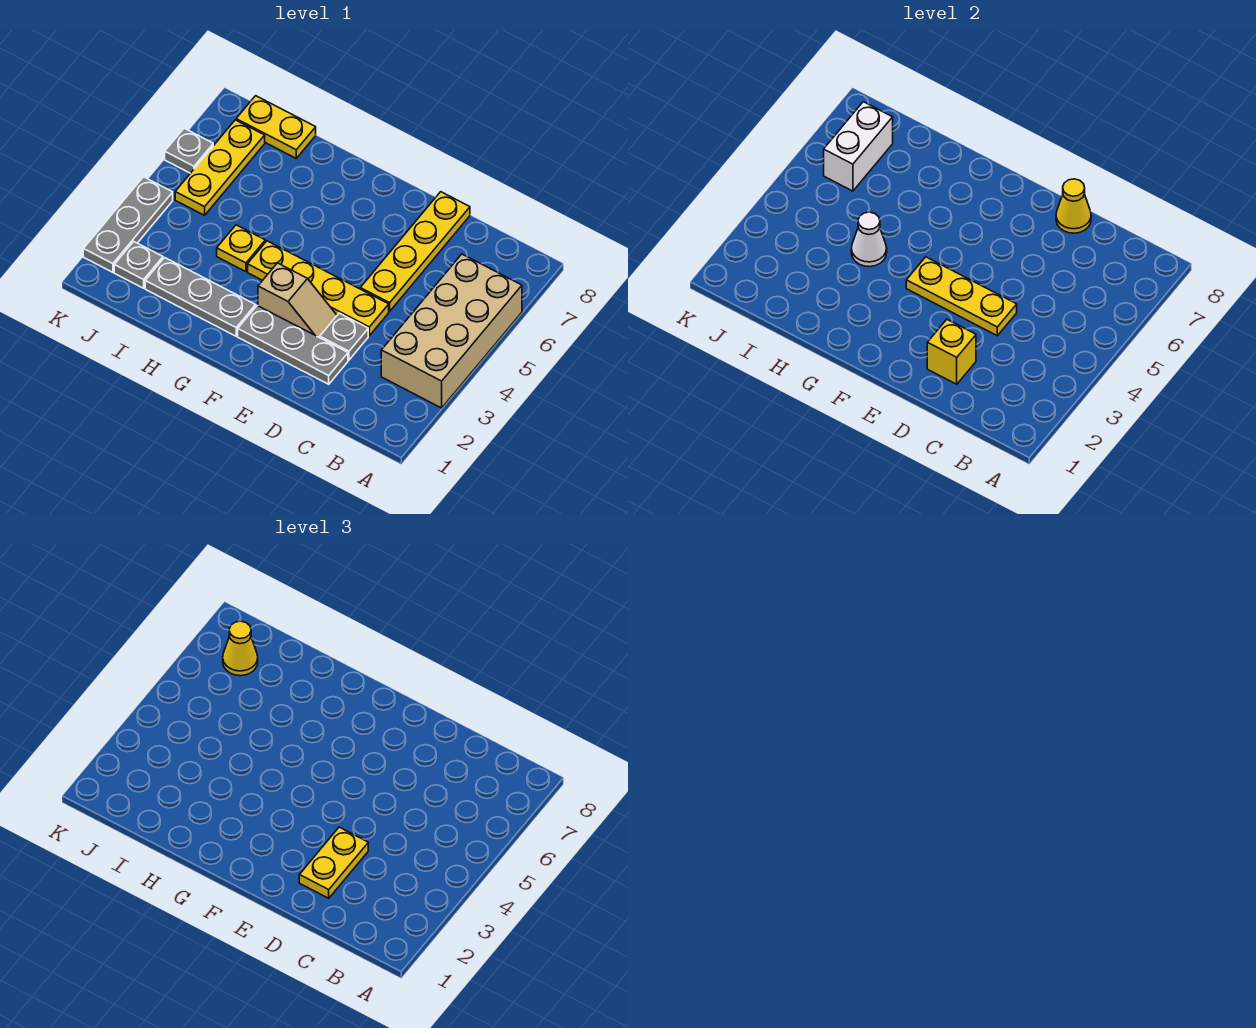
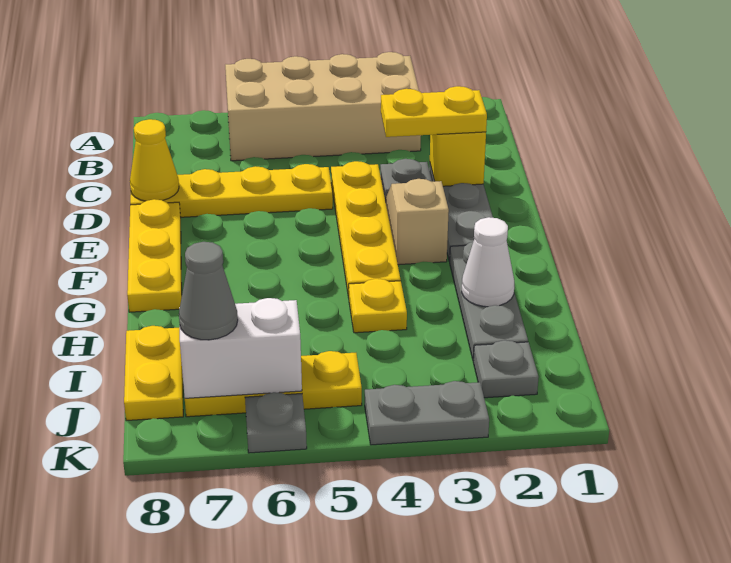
yellow plate D4:F4 level 2 -> yellow plate E8:G8 level 1
white cone H4 level 2 -> white cone H2 level 2
yellow cone J7 level 3 -> grey cone J7 level 3
grey plate K2:K4 level 1 -> grey plate K3:K4 level 1

